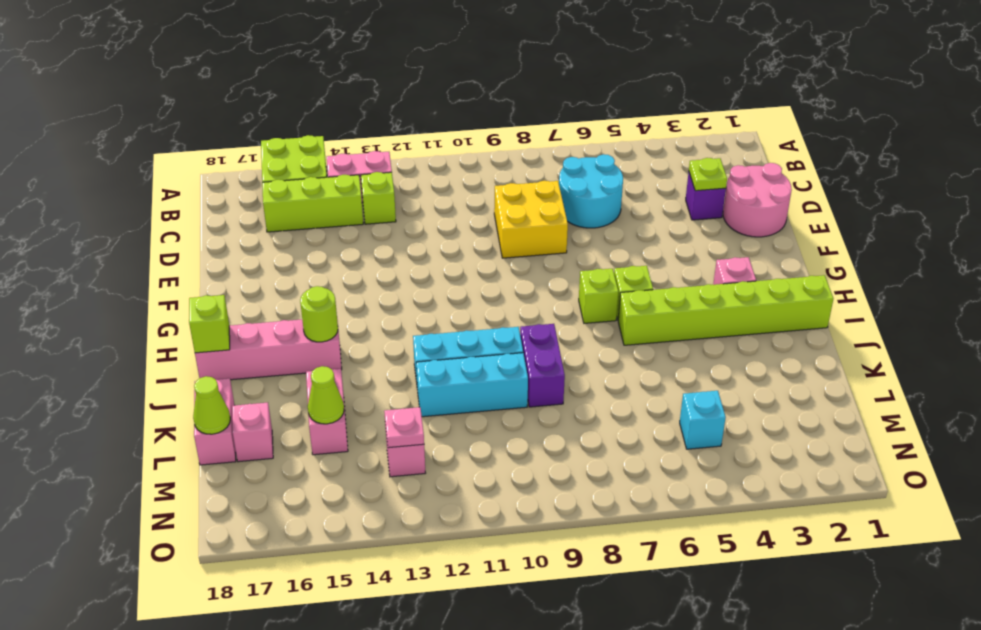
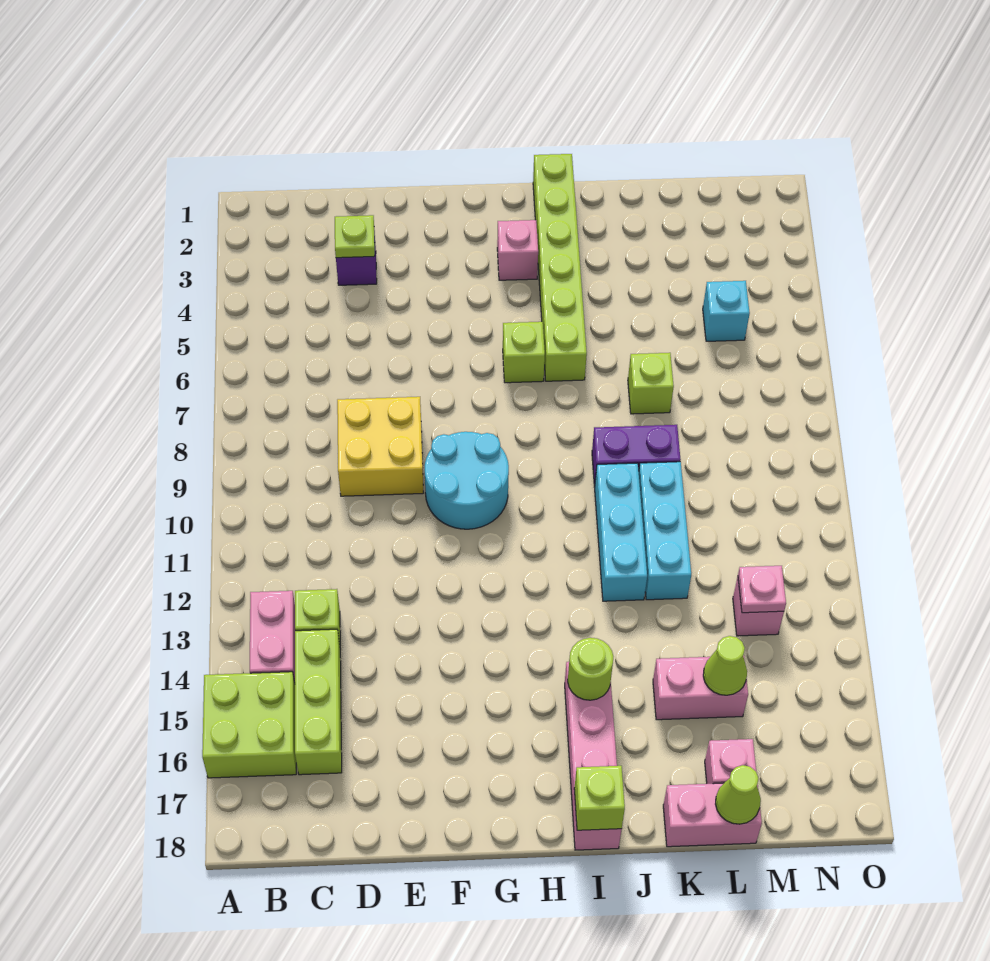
cyan round brick C6:D7 level 1 -> cyan round brick F9:G10 level 1
pink round brick D1:E2 level 1 -> none
lime brick H7 level 1 -> lime brick K7 level 1

